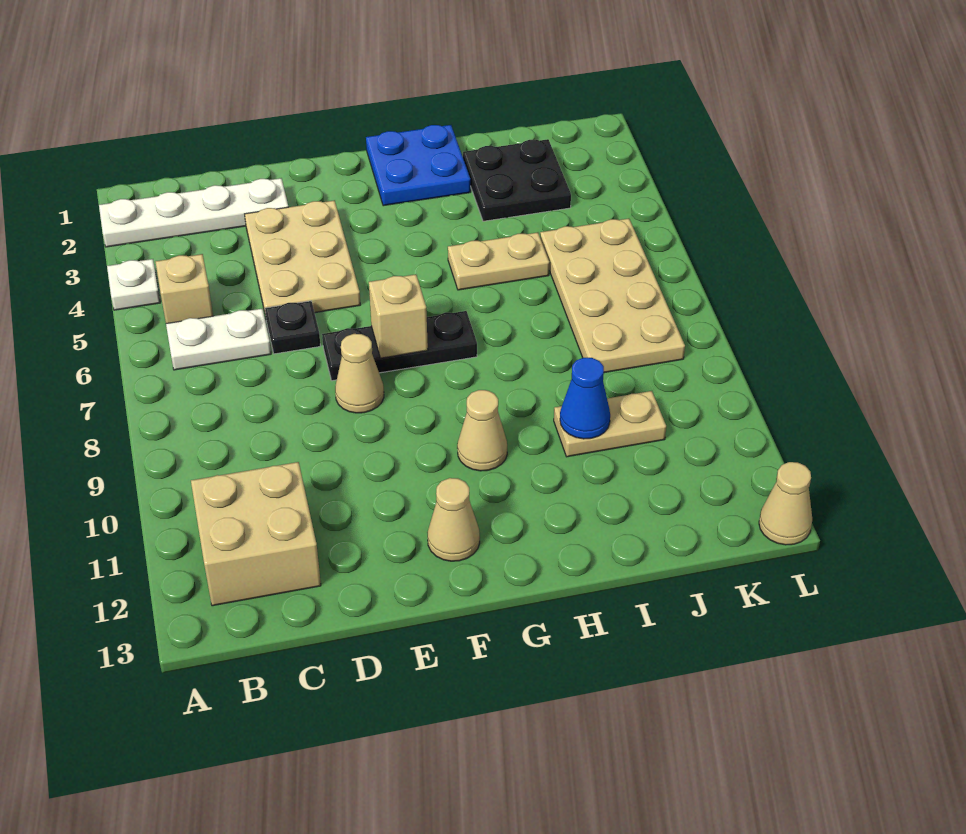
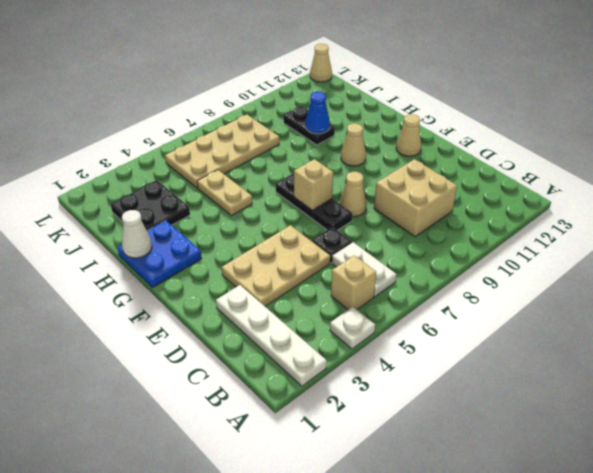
tan brick B11:C12 level 1 -> tan brick C9:D10 level 1
none -> white cone H1 level 2
tan plate I10:J10 level 1 -> black plate I10:J10 level 1

